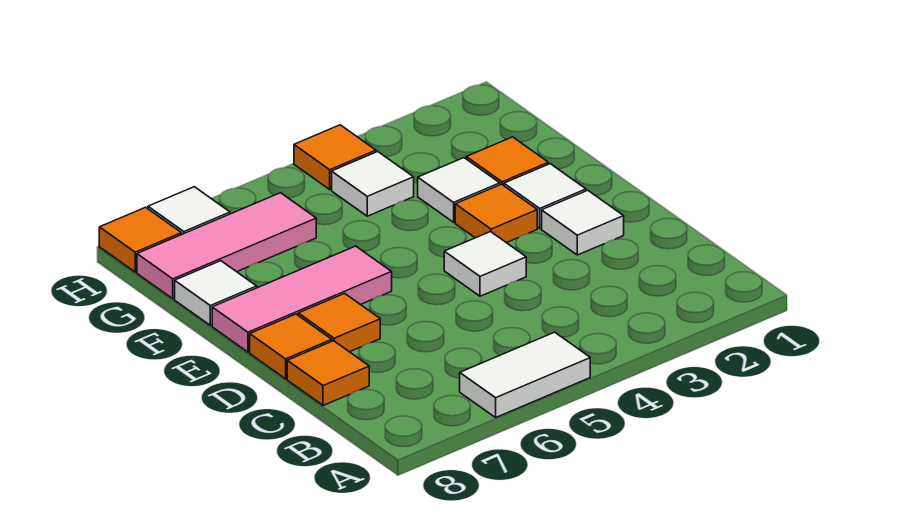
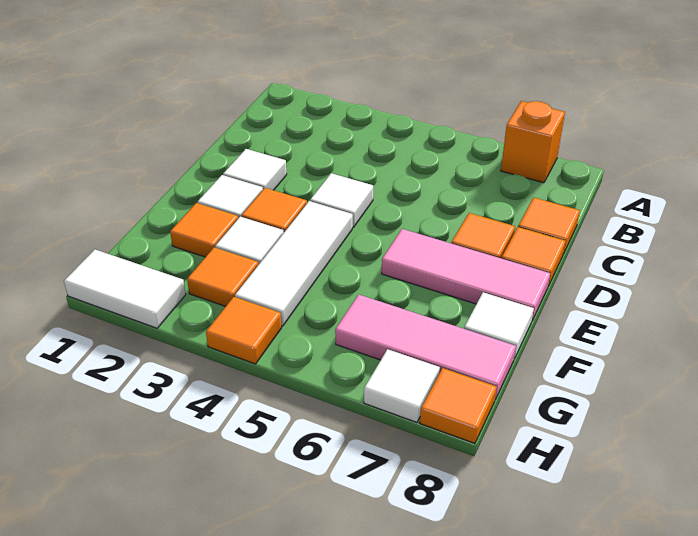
white tile A5:A6 level 1 -> white tile H1:H2 level 1
none -> orange brick A7 level 1
none -> orange tile G3 level 1
white tile G4 level 1 -> white tile E4:G4 level 1

